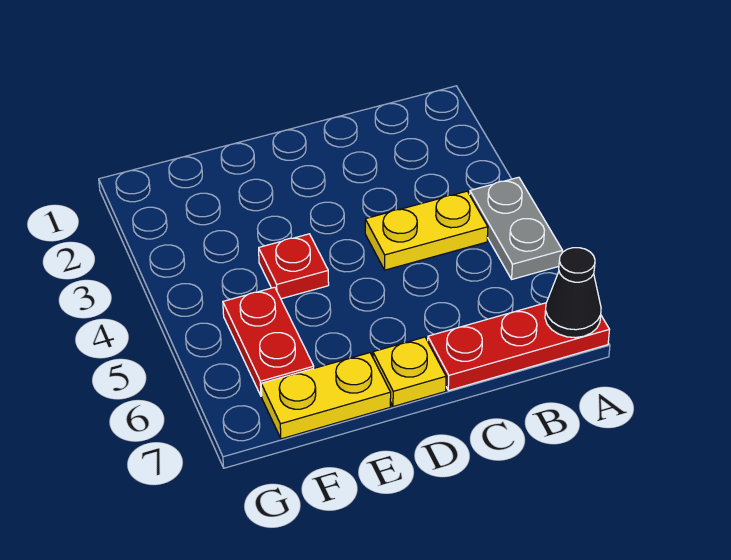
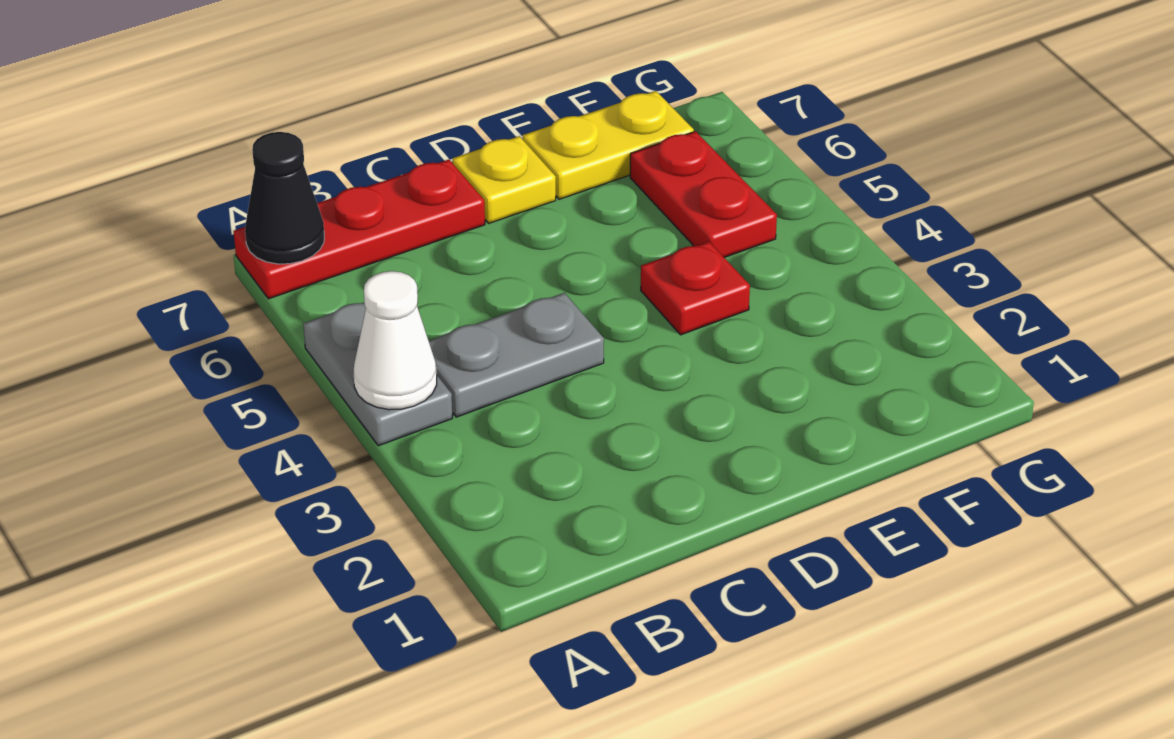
none -> white cone A4 level 2
yellow plate B4:C4 level 1 -> grey plate B4:C4 level 1

